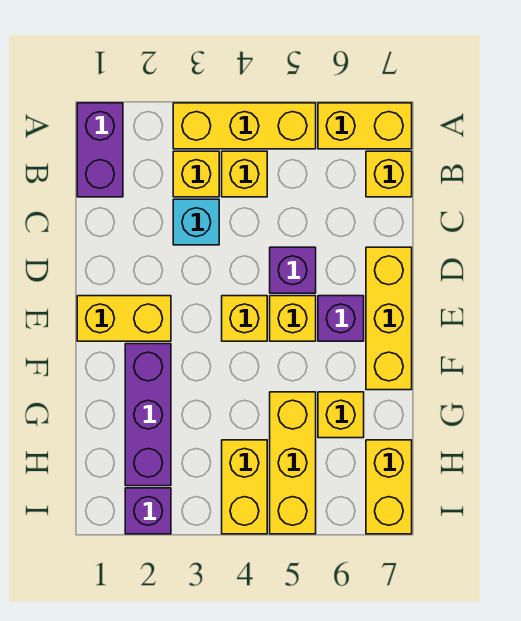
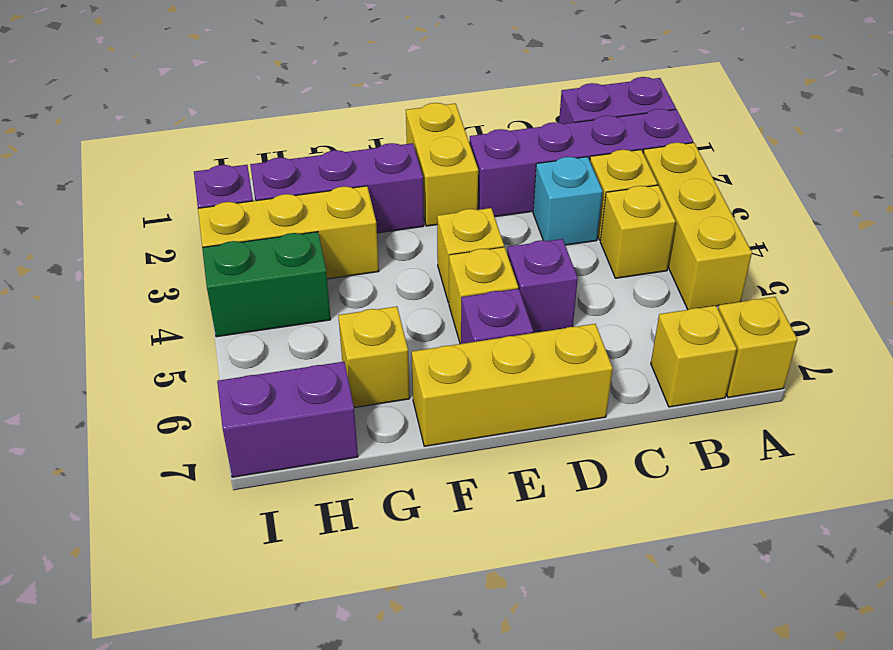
none -> purple brick A2:D2 level 1
yellow brick A6:A7 level 1 -> yellow brick A7 level 1
yellow brick G5:I5 level 1 -> yellow brick G3:I3 level 1
yellow brick H4:I4 level 1 -> green brick H4:I4 level 1
yellow brick H7:I7 level 1 -> purple brick H7:I7 level 1

